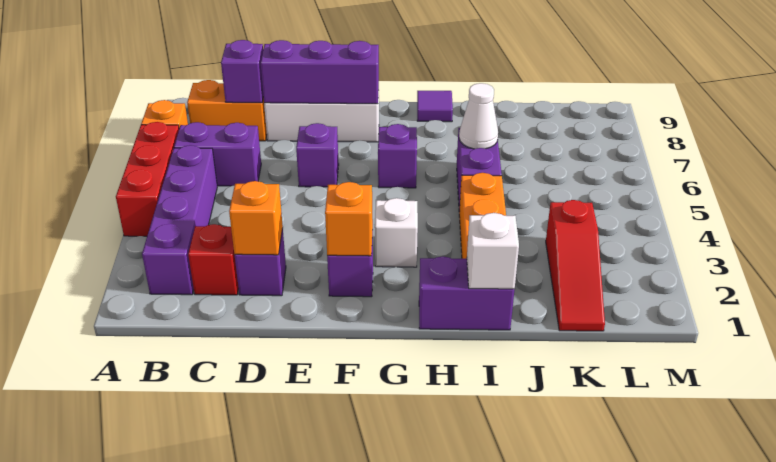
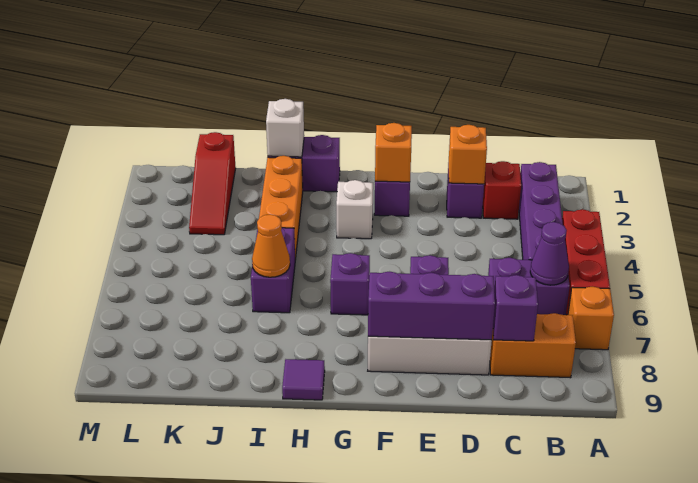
none -> purple cone B6 level 2
white cone I6 level 2 -> orange cone I6 level 2
red slope K1:K3 level 1 top 3 -> red slope K1:K3 level 1 top 1

